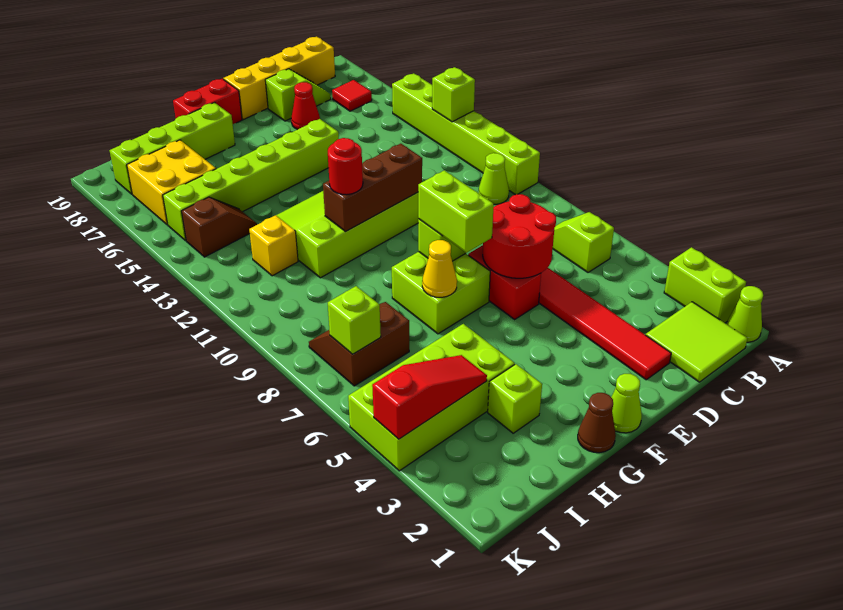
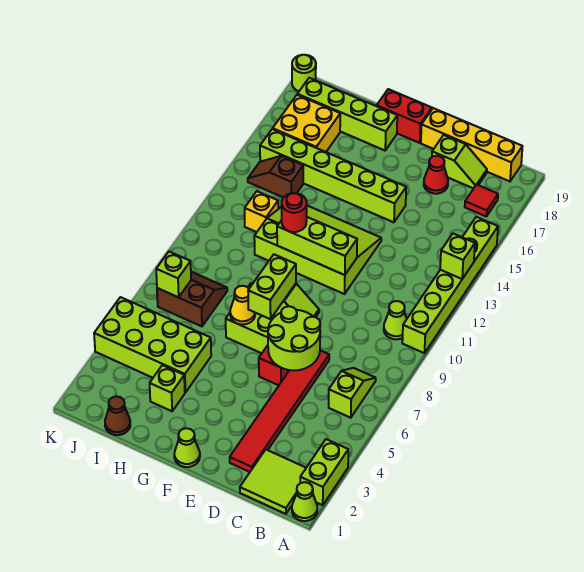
red round brick D6:E7 level 2 -> lime round brick D6:E7 level 2
brown brick E11:G11 level 2 -> lime brick E11:G11 level 2
brown cone G1 level 1 -> brown cone I1 level 1
red slope I4:K4 level 2 top K -> none
brown slope I14:J14 level 1 top J -> brown slope I14:J14 level 1 top I
none -> lime round brick K19 level 1

